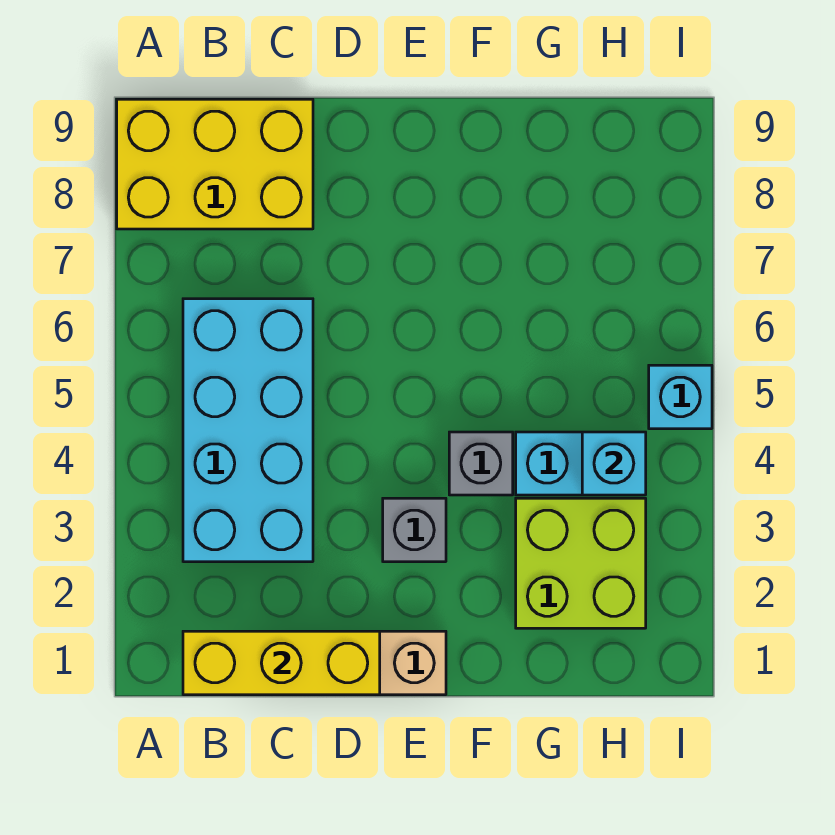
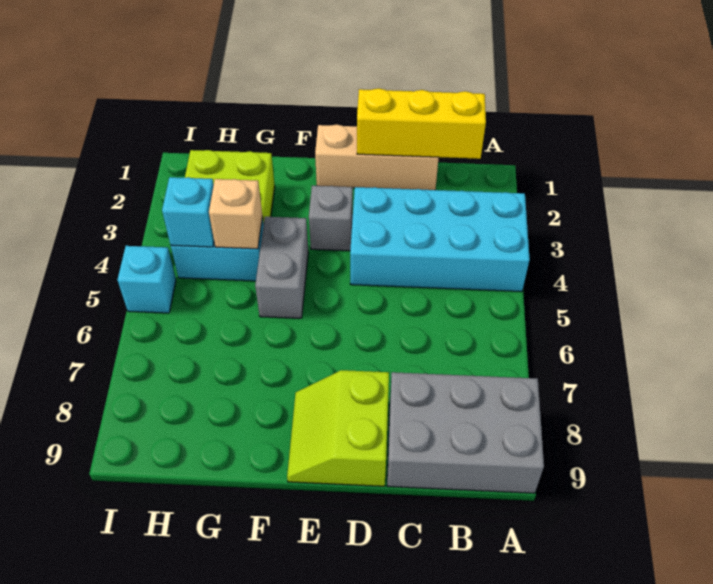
yellow brick A8:C9 level 1 -> grey brick A8:C9 level 1
cyan brick B3:C6 level 1 -> cyan brick A3:D4 level 1
none -> lime slope D8:E9 level 1 top D
grey brick F4 level 1 -> grey brick F4:F5 level 1
none -> tan brick G4 level 2

